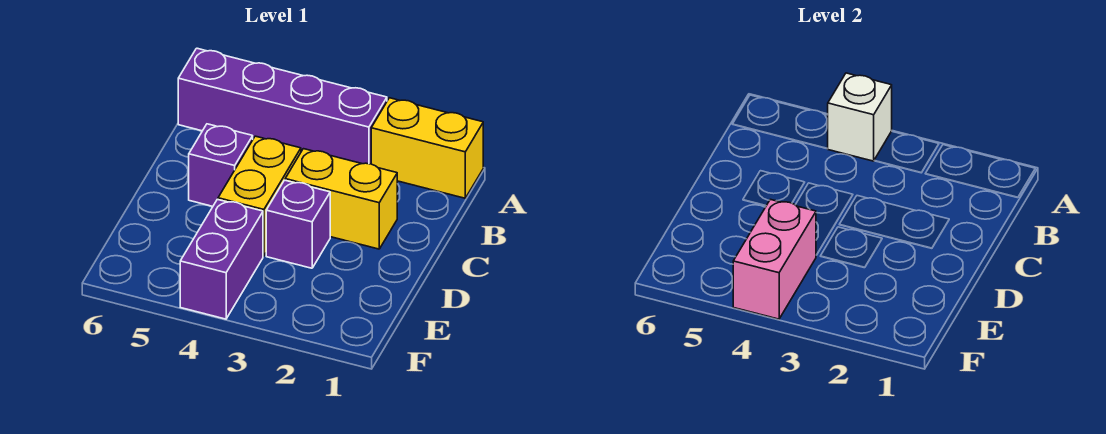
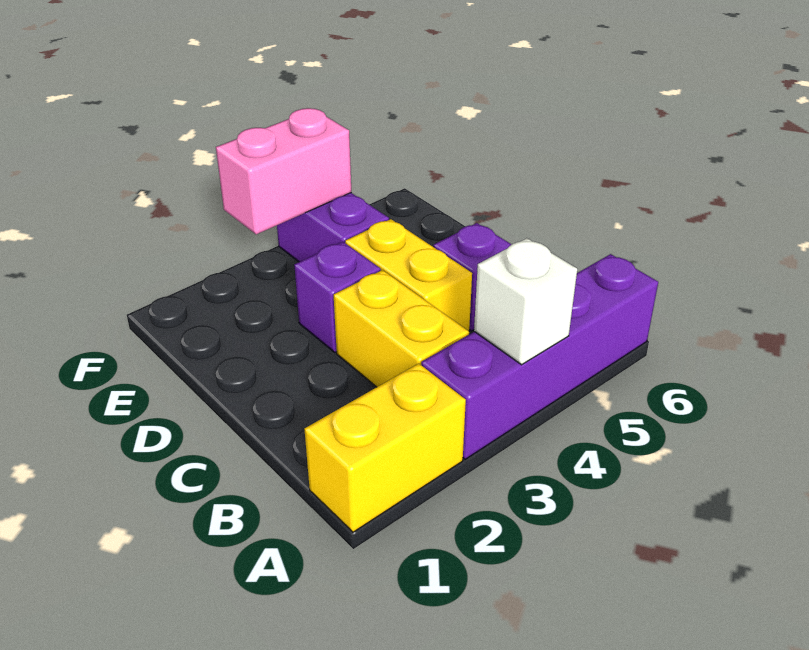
yellow brick C2:C3 level 1 -> yellow brick B3:C3 level 1
pink brick E4:F4 level 2 -> pink brick F3:F4 level 2

